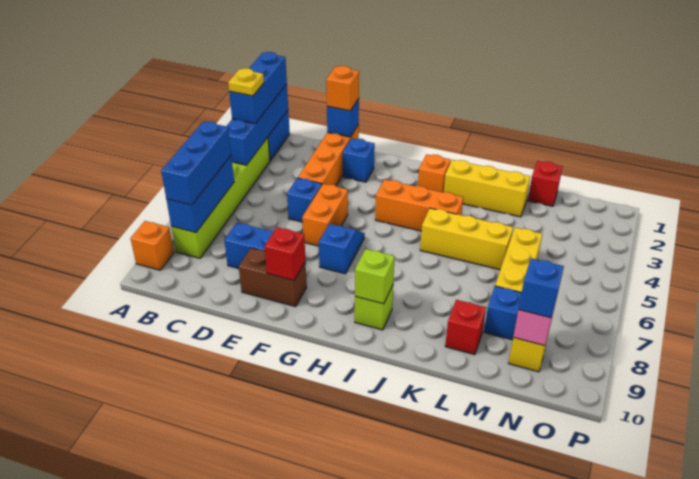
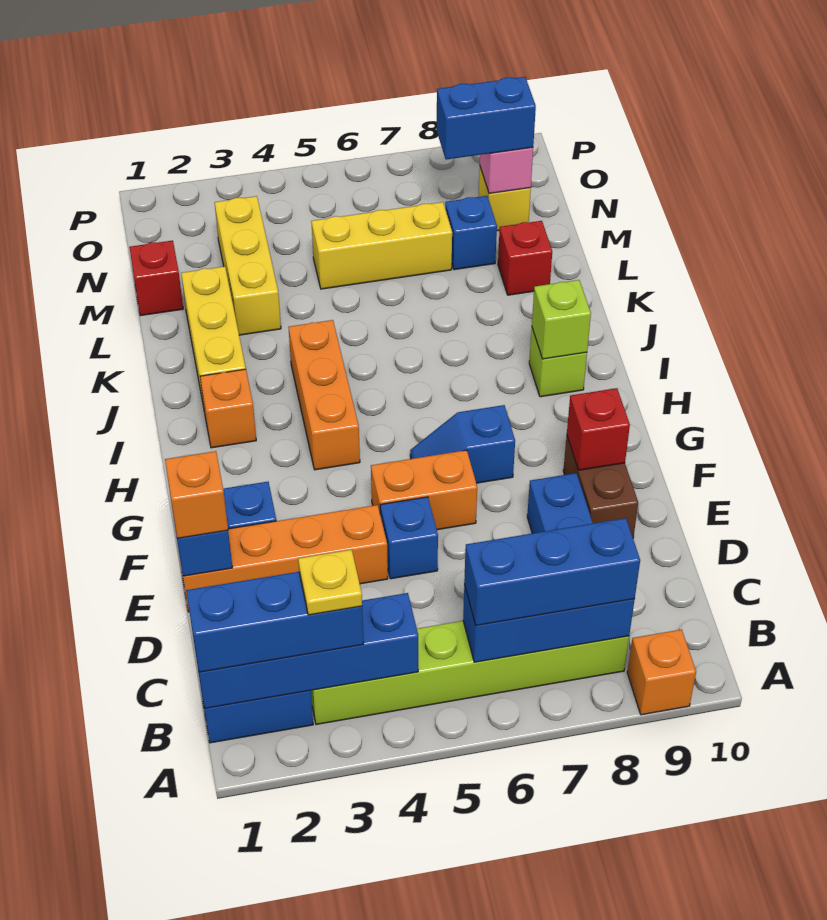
yellow brick J5:L5 level 1 -> yellow brick L3:N3 level 1
blue brick N9 level 3 -> blue brick N8:N9 level 3

